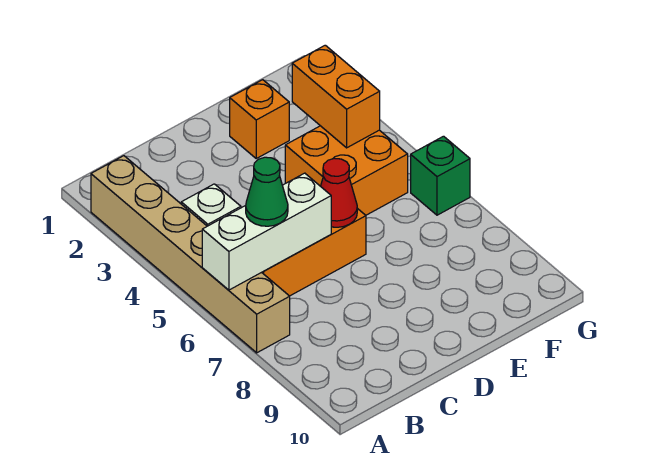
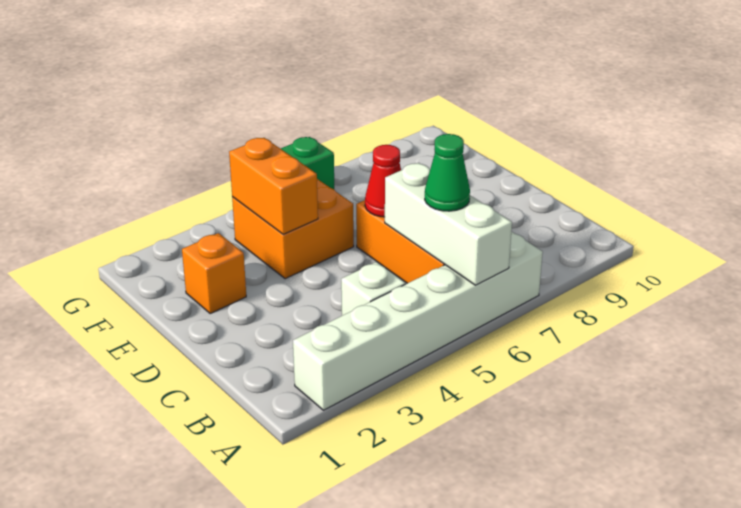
tan brick A2:A7 level 1 -> white brick A2:A7 level 1
orange brick F3:F4 level 2 -> orange brick E4:F4 level 2

